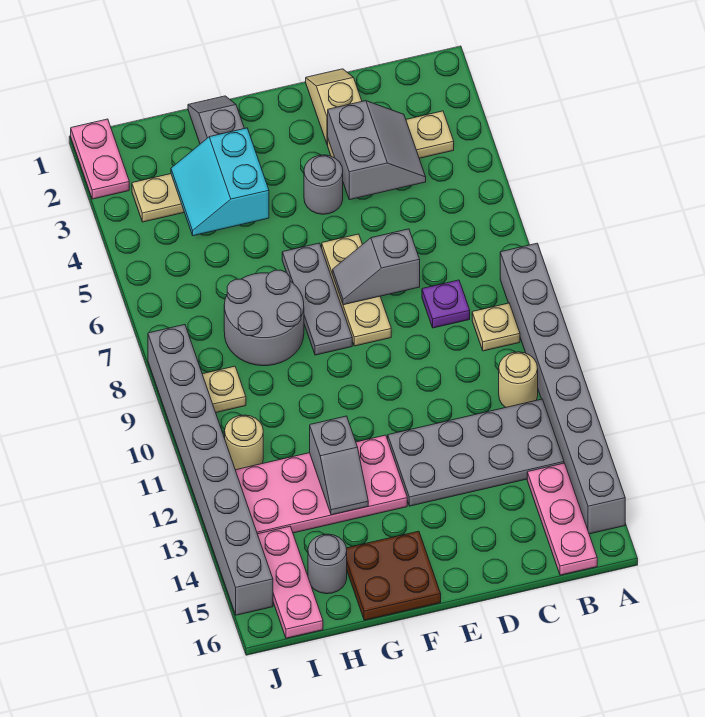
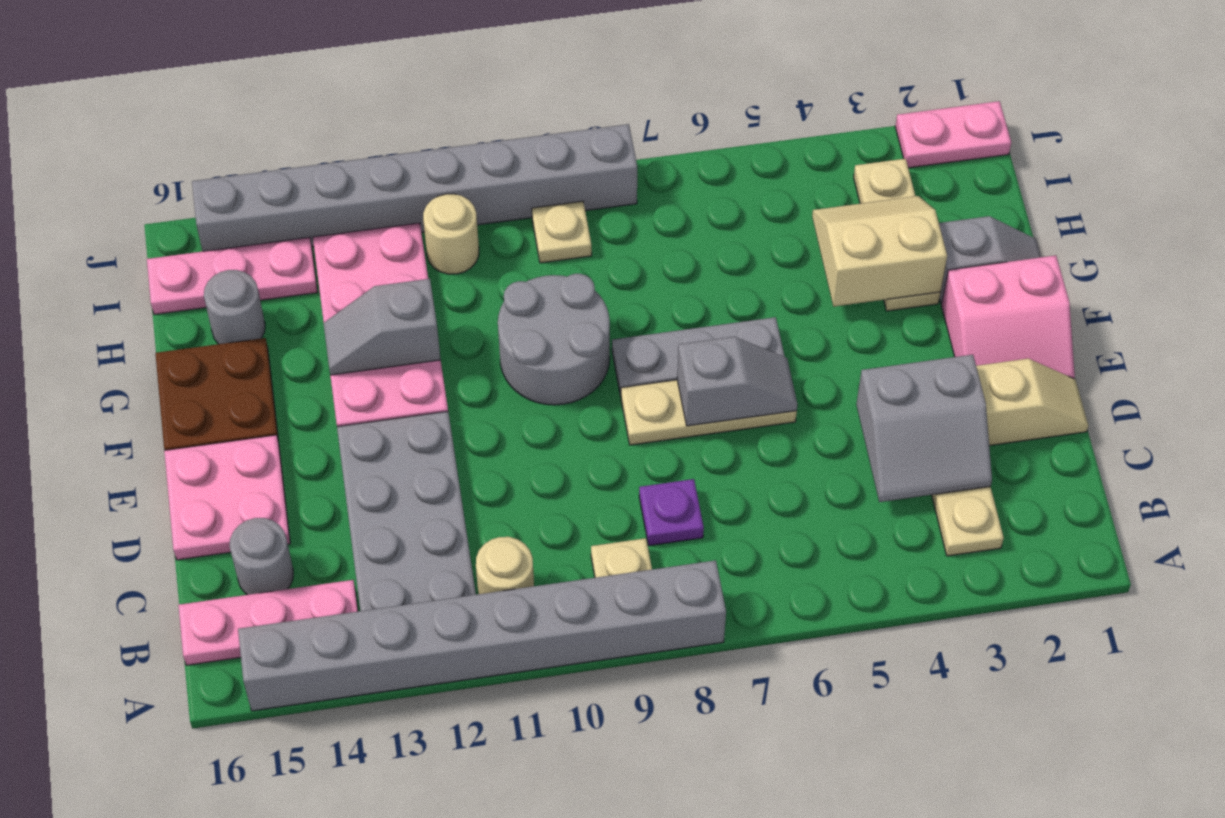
grey slope D7:E7 level 2 top D -> grey slope E6:E7 level 2 top 7
none -> pink plate D15:E16 level 1
none -> pink slope E1:F2 level 1 top F
grey round brick E4 level 1 -> grey round brick C15 level 1
cyan slope G3:H4 level 2 top G -> tan slope G3:H4 level 2 top G
grey round brick G7:H8 level 1 -> grey round brick F9:G10 level 1

